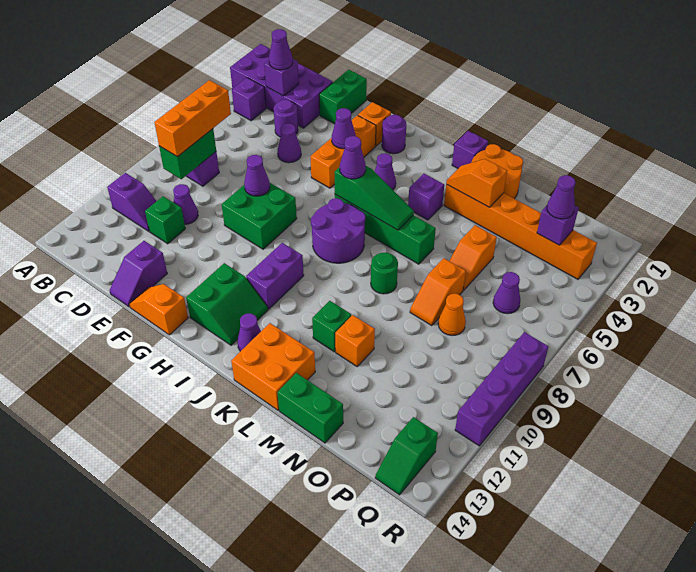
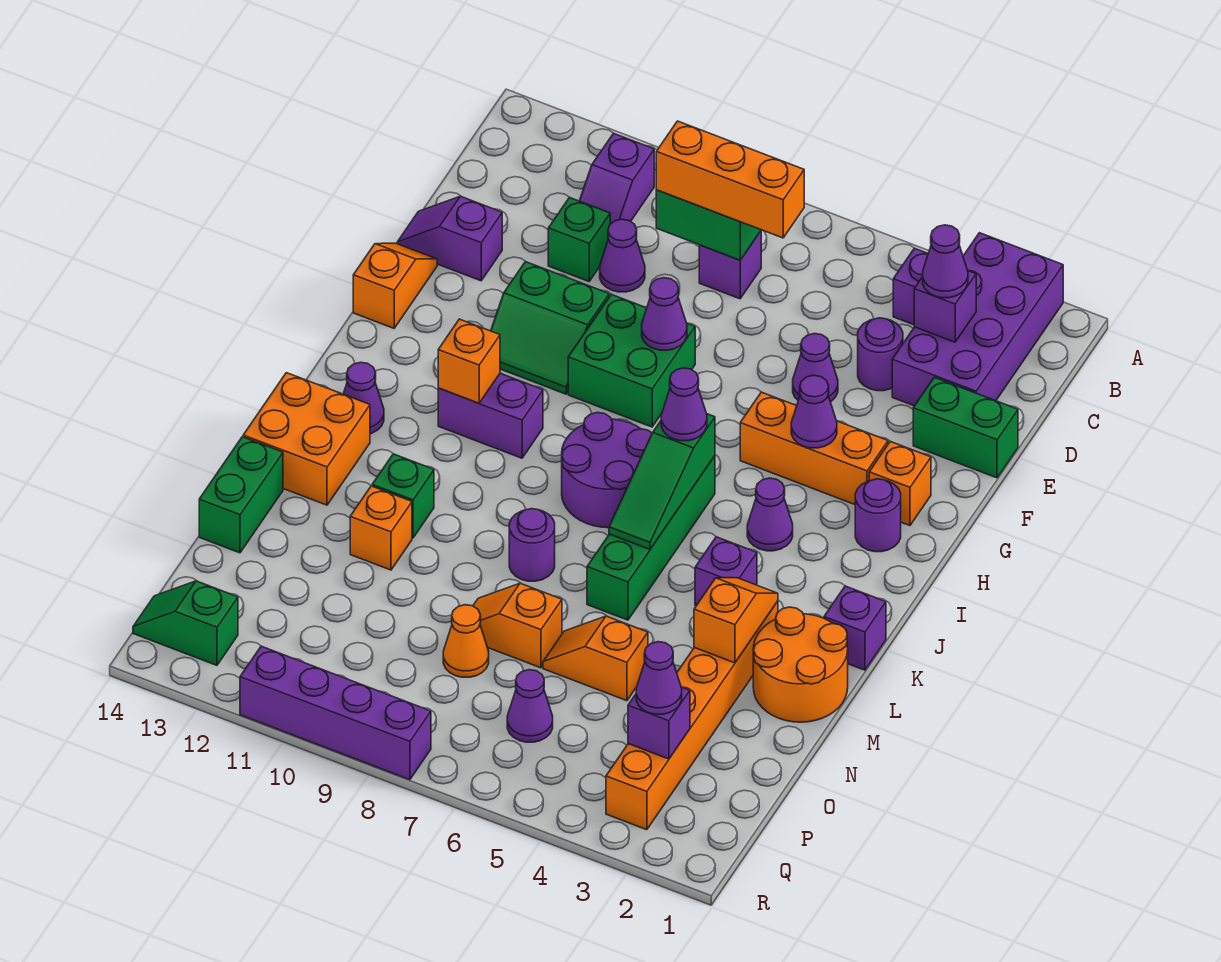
green slope H12:I13 level 1 top H -> green slope F10:G11 level 1 top F
none -> orange brick I11 level 2
green round brick L8 level 1 -> purple round brick L8 level 1

